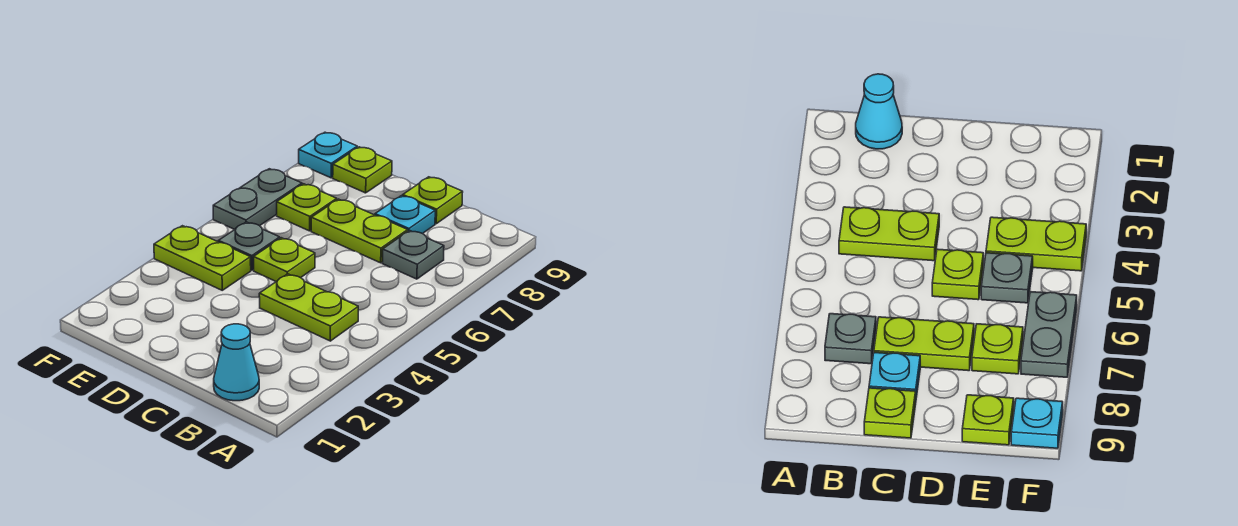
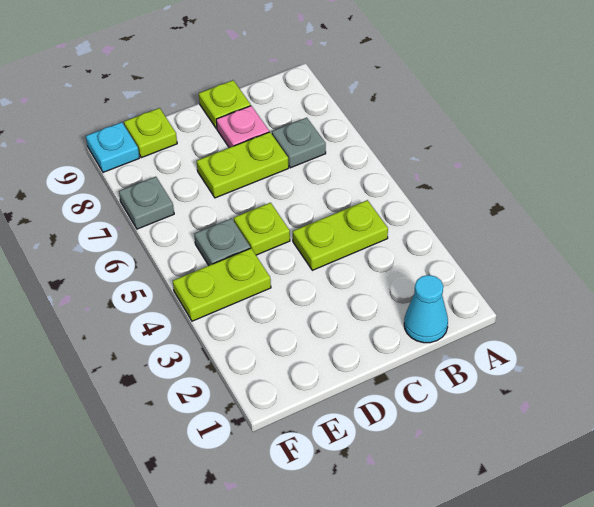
cyan plate C8 level 1 -> pink plate C8 level 1
lime plate E7 level 1 -> none
grey plate F6:F7 level 1 -> grey plate F7 level 1

